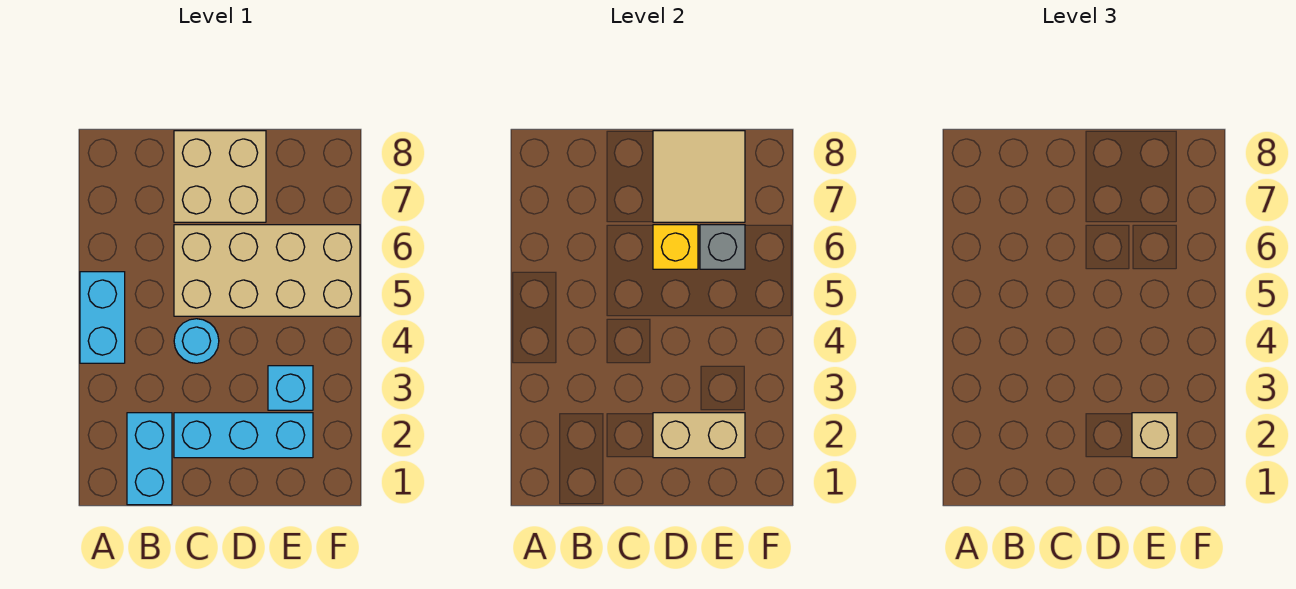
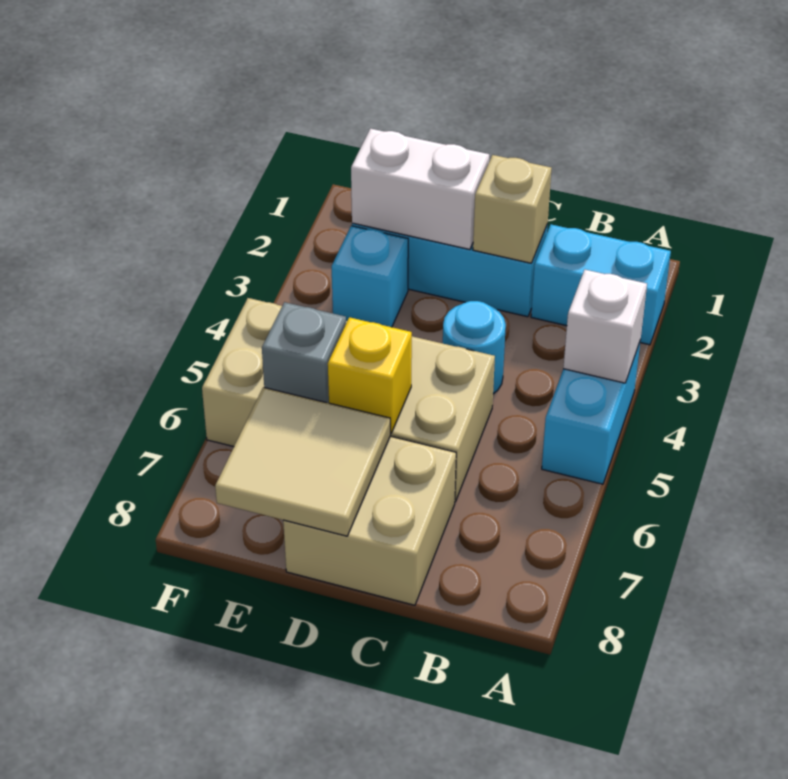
none -> white brick A4 level 2
cyan brick B1:B2 level 1 -> cyan brick A2:B2 level 1
tan brick D2:E2 level 2 -> white brick D2:E2 level 2
tan brick E2 level 3 -> tan brick C2 level 2

